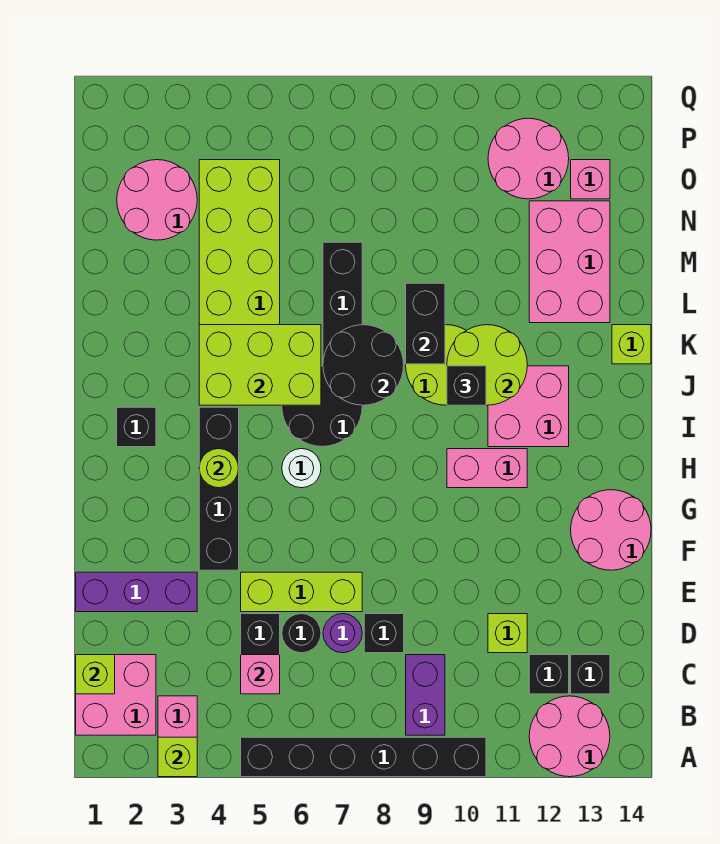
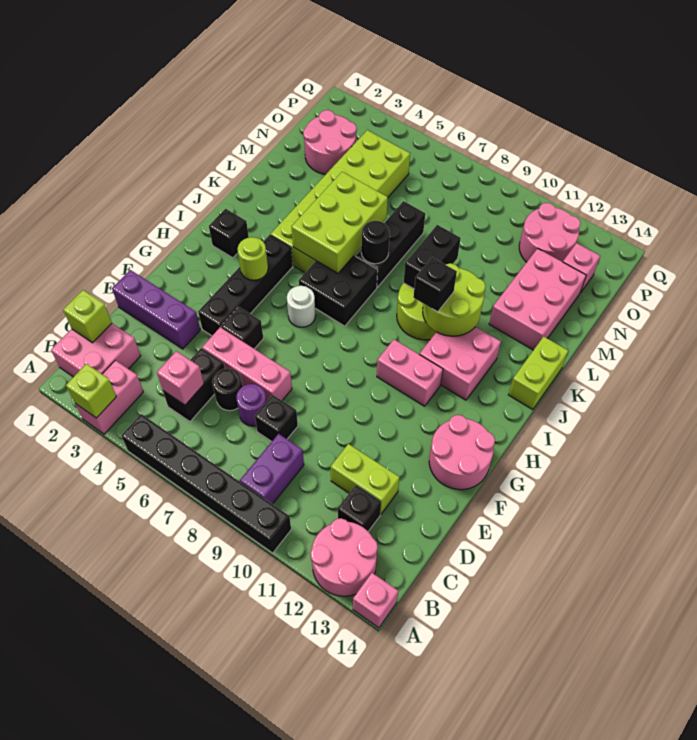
none -> pink brick A14 level 1
black brick C13 level 1 -> black brick F5 level 1
lime brick D11 level 1 -> lime brick D11:D12 level 1
lime brick E5:E7 level 1 -> pink brick E5:E7 level 1
black round brick I6:J7 level 1 -> black brick I6:J7 level 1
lime brick J4:K6 level 2 -> lime brick J5:L6 level 2
black round brick J7:K8 level 2 -> black round brick K7 level 2
lime brick K14 level 1 -> lime brick J14:K14 level 1

